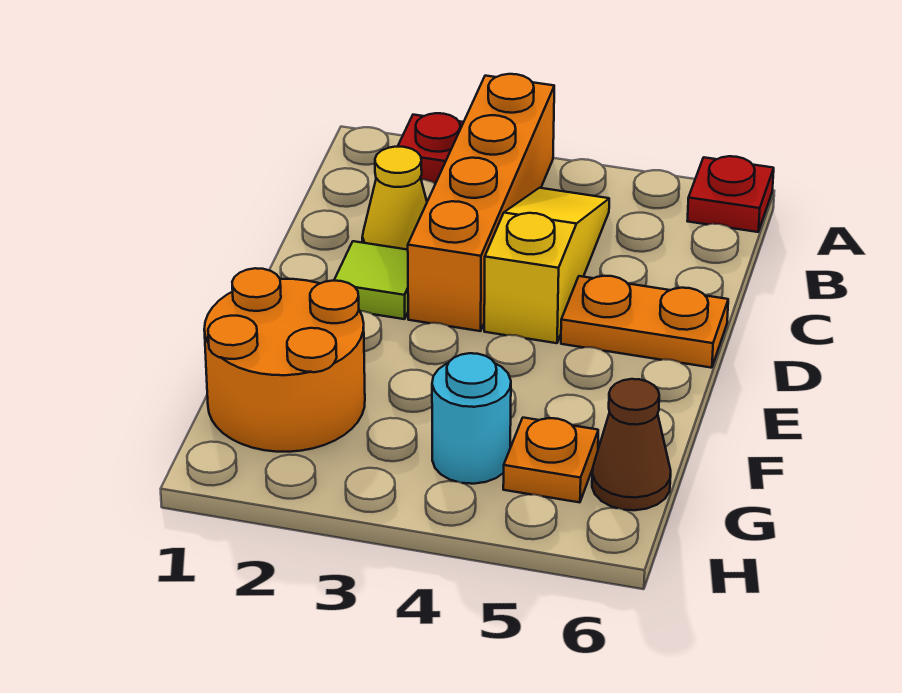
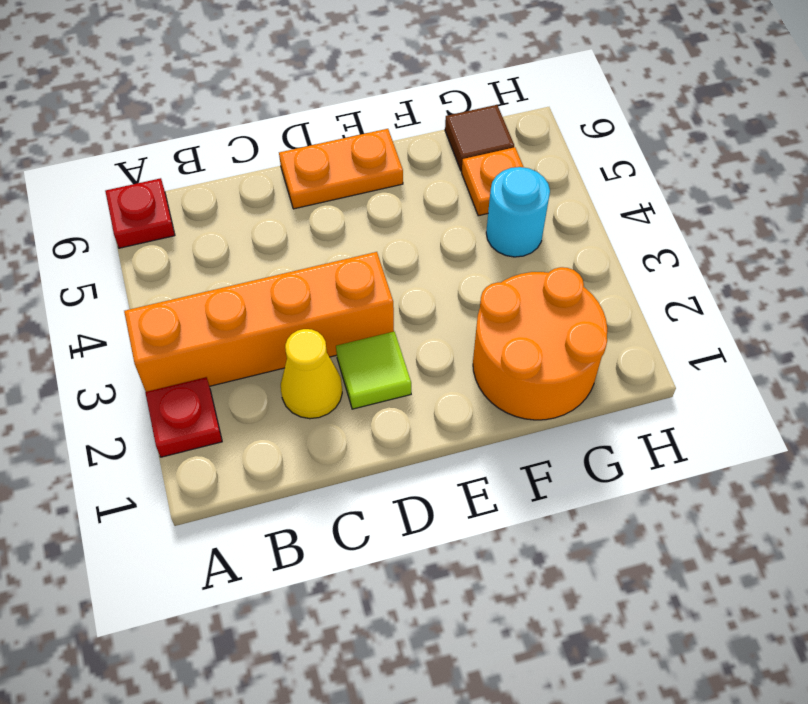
yellow slope B4:D4 level 1 top D -> none
orange plate D5:D6 level 1 -> orange plate D6:E6 level 1
brown cone G6 level 1 -> brown tile G6 level 1

